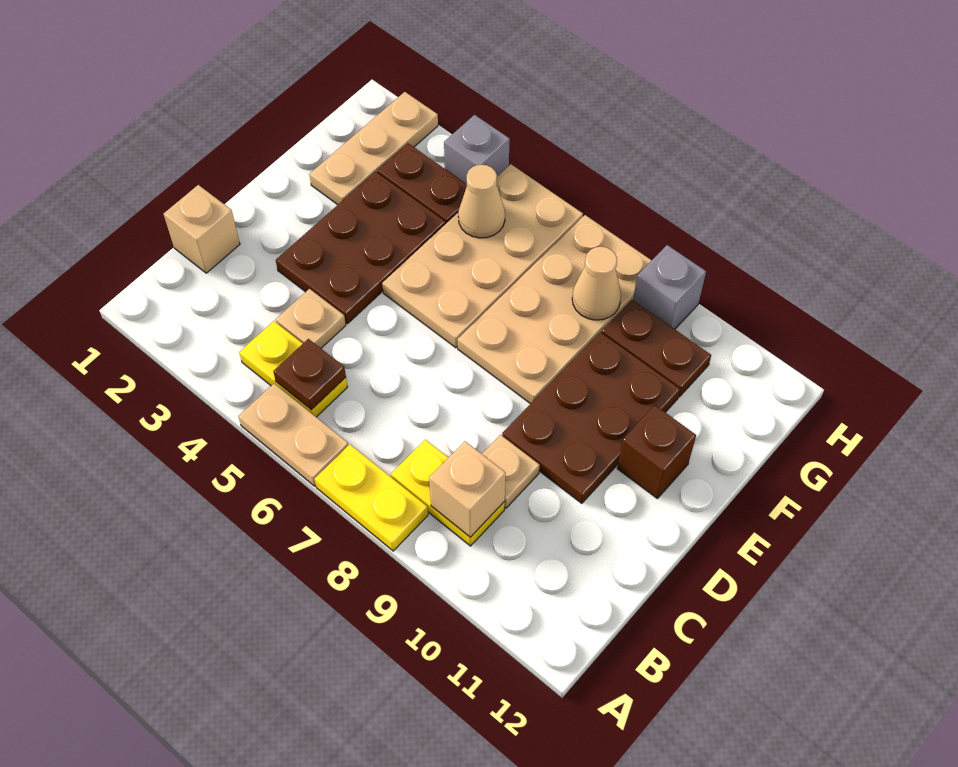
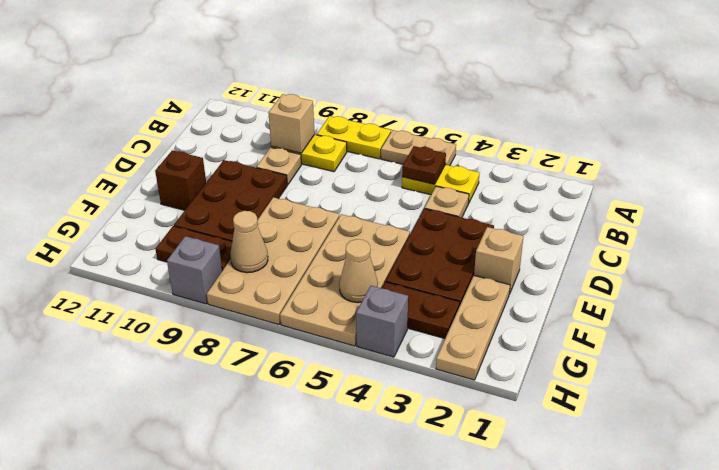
tan brick C1 level 1 -> tan brick E2 level 1

